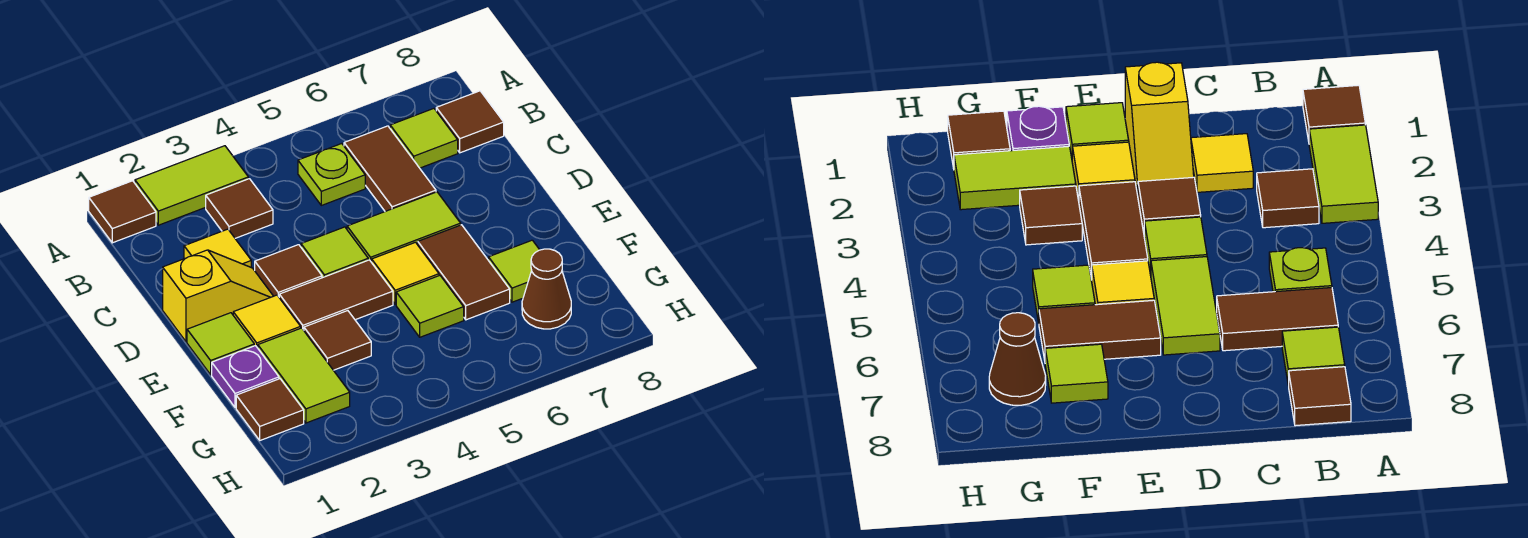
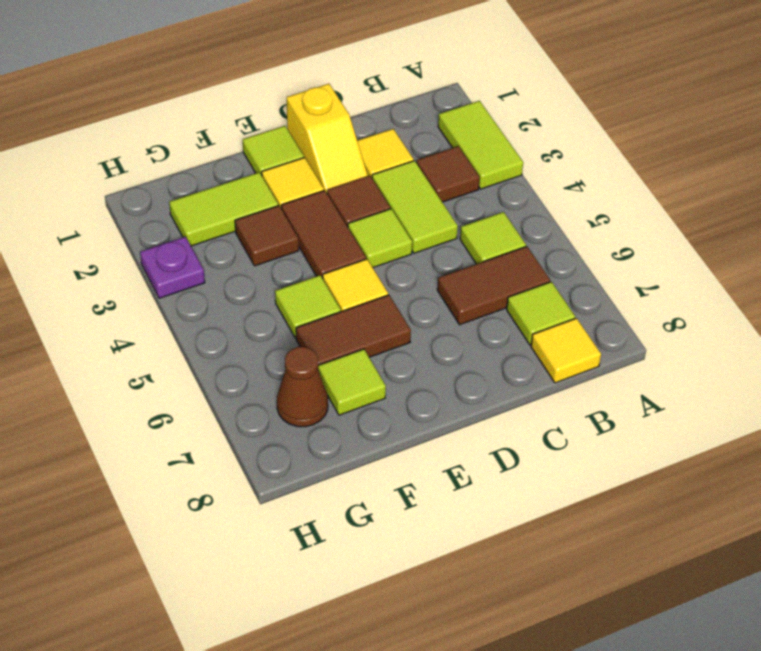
brown tile A1 level 1 -> none
lime plate B5 level 1 -> lime tile B5 level 1
brown tile B8 level 1 -> yellow tile B8 level 1
lime tile D5:D6 level 1 -> lime tile C3:C4 level 1
purple plate F1 level 1 -> purple plate H3 level 1
brown tile G1 level 1 -> none

